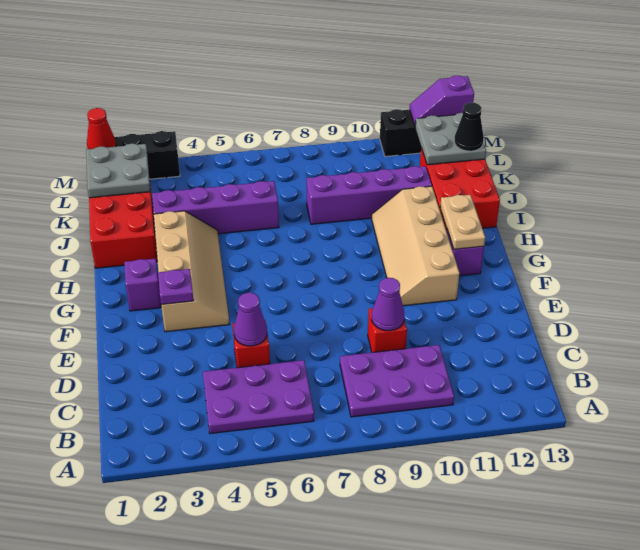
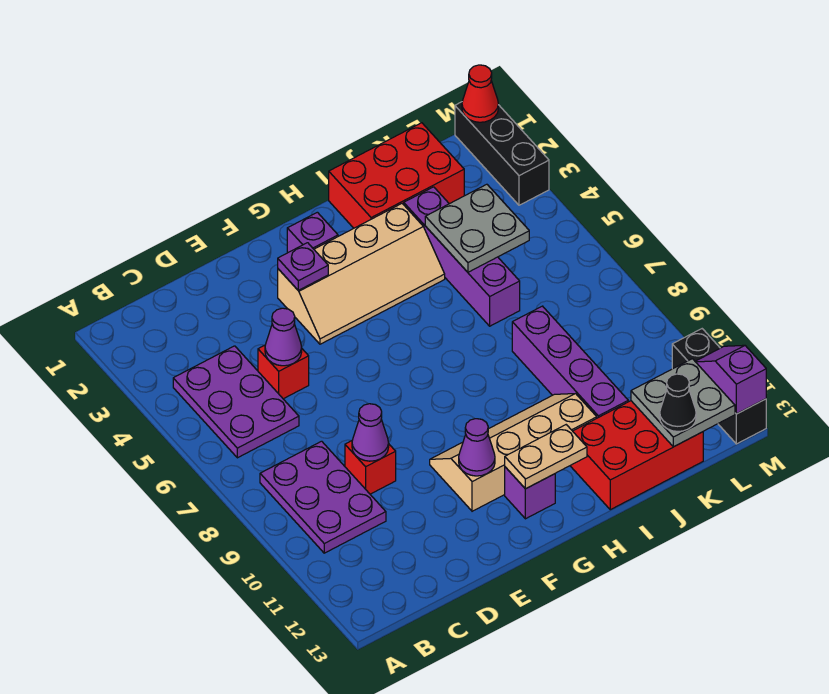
none -> purple cone F11 level 2
grey plate K1:L2 level 2 -> grey plate J4:K5 level 2

